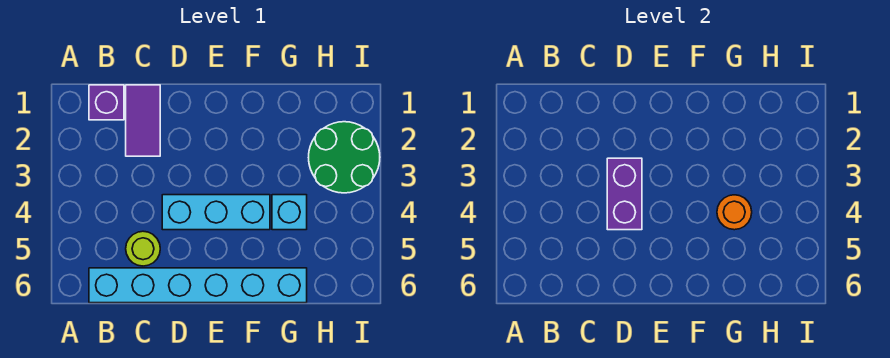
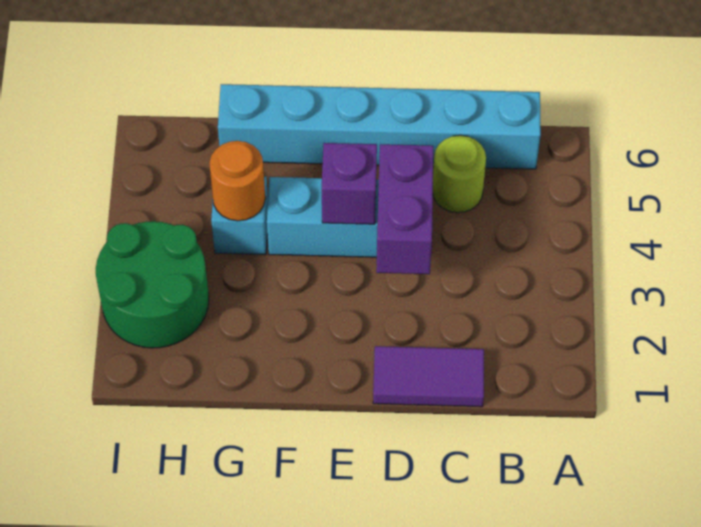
purple brick B1 level 1 -> purple brick E4 level 2
purple tile C1:C2 level 1 -> purple tile C1:D1 level 1

